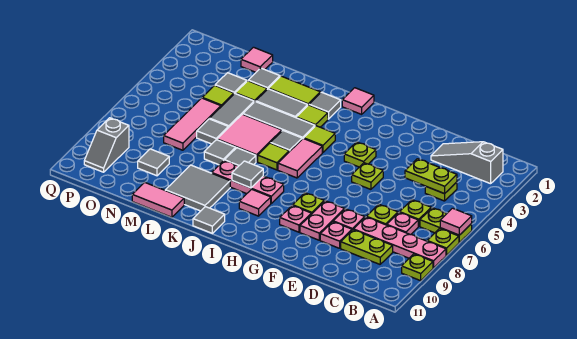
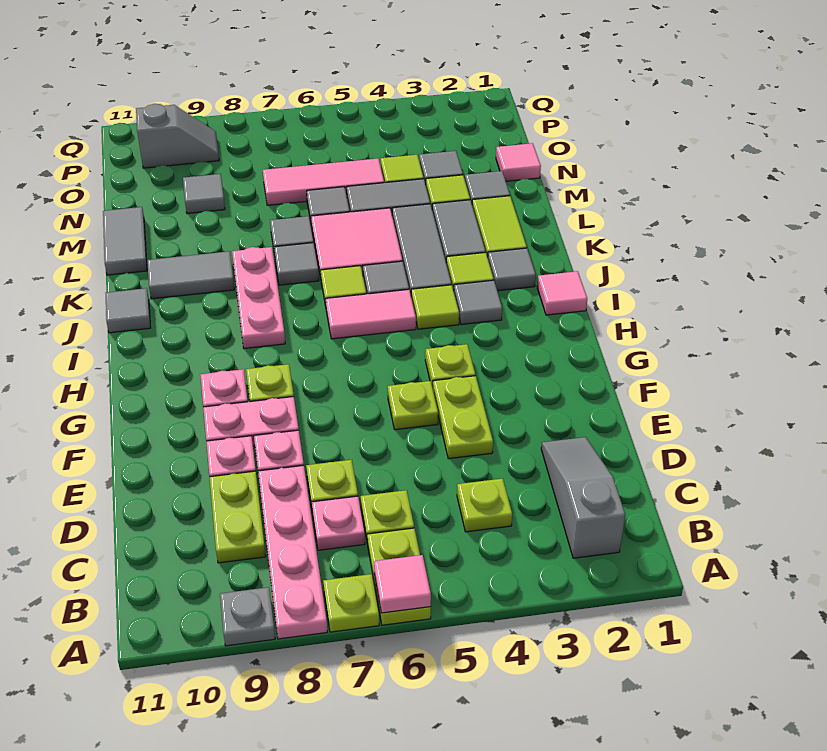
lime plate A9 level 1 -> grey plate A9 level 1
lime plate C4:D4 level 2 -> lime plate E4:F4 level 1
pink tile I9 level 1 -> none
grey tile J8 level 2 -> grey tile I3 level 1
grey tile K9:L10 level 1 -> grey tile K9:K10 level 1
pink tile L11:M11 level 1 -> grey tile L11:M11 level 1
grey slope P9:P10 level 1 top 9 -> grey slope P9:P10 level 1 top 10

